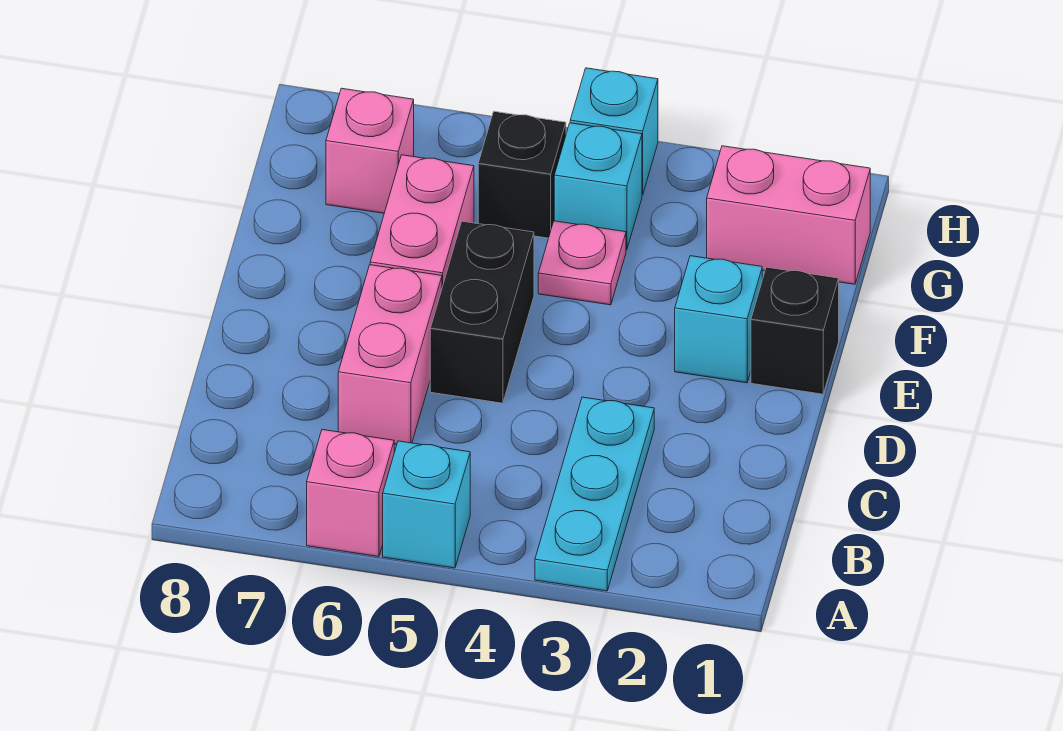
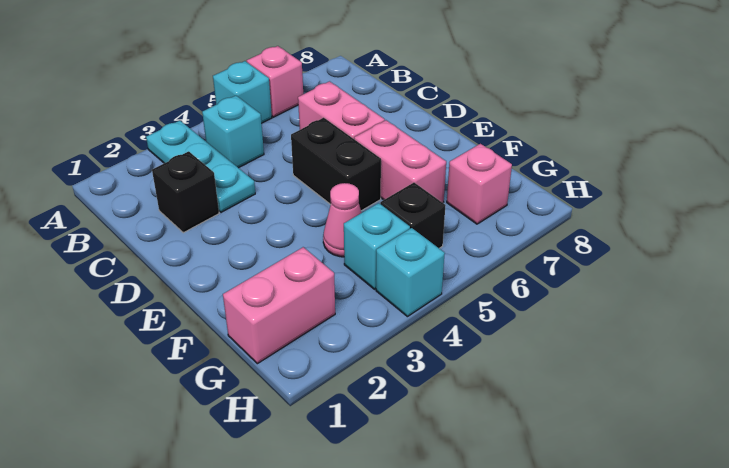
black brick E1 level 1 -> black brick C2 level 1
cyan brick E2 level 1 -> cyan brick B4 level 1
pink plate F4 level 1 -> pink cone F4 level 1

